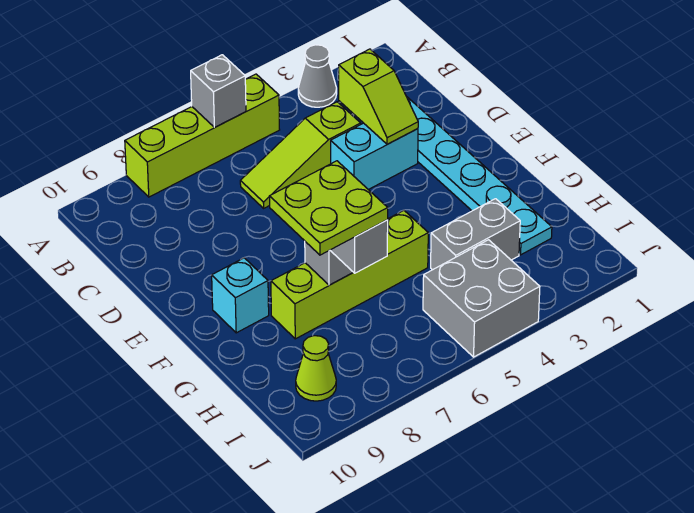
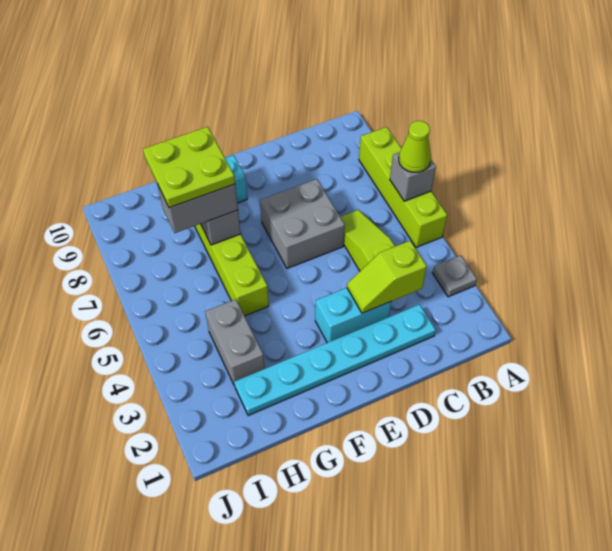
grey cone A3 level 1 -> grey plate A3 level 1
cyan brick D3:D4 level 1 -> cyan brick D3:E3 level 1
grey brick I4:J5 level 1 -> grey brick D6:E7 level 1
lime cone I9 level 1 -> lime cone A6 level 3

